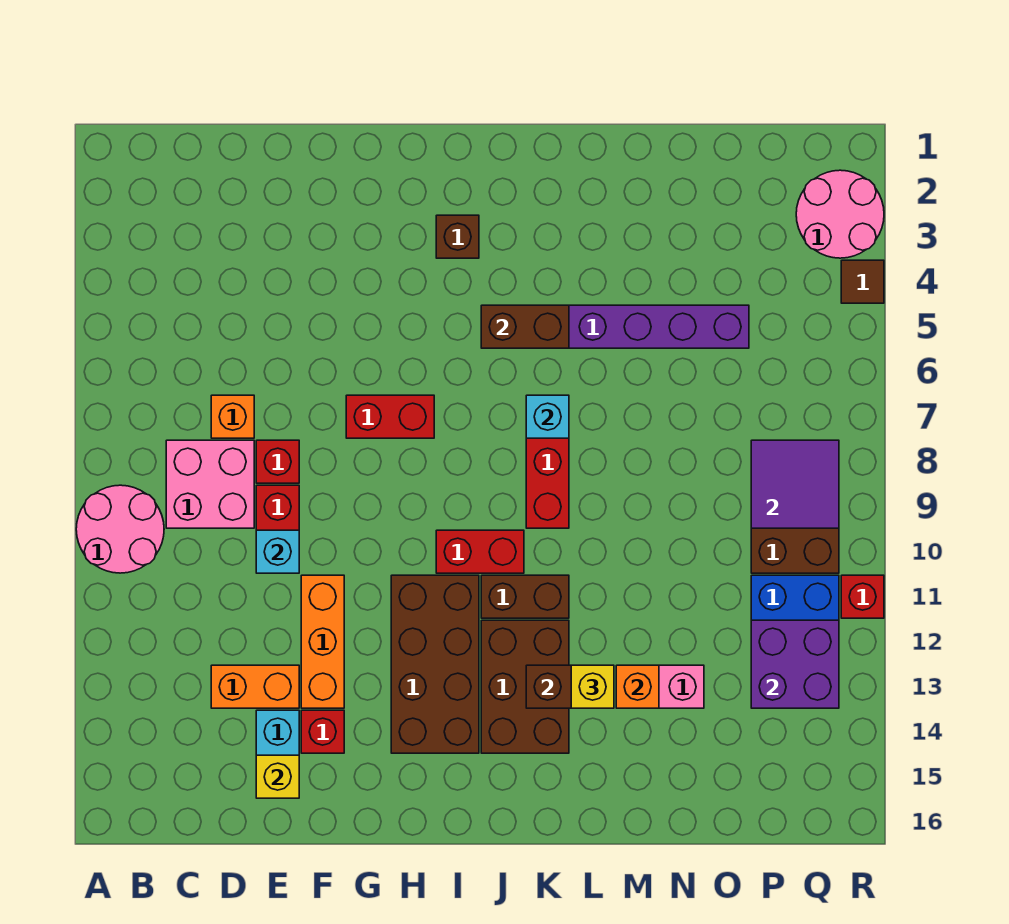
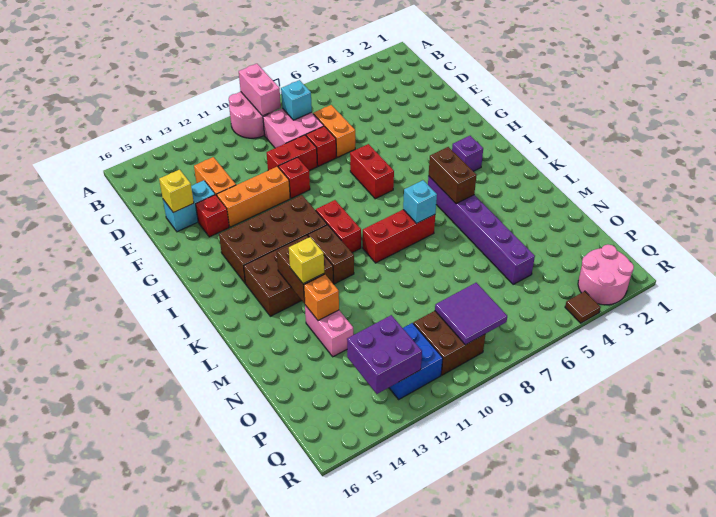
none -> pink brick A9:B9 level 2
orange brick D7 level 1 -> orange brick D7:E7 level 1
cyan brick E10 level 2 -> cyan brick C8 level 2
brown brick I3 level 1 -> purple brick I3 level 1
red brick R11 level 1 -> red brick F10 level 1

